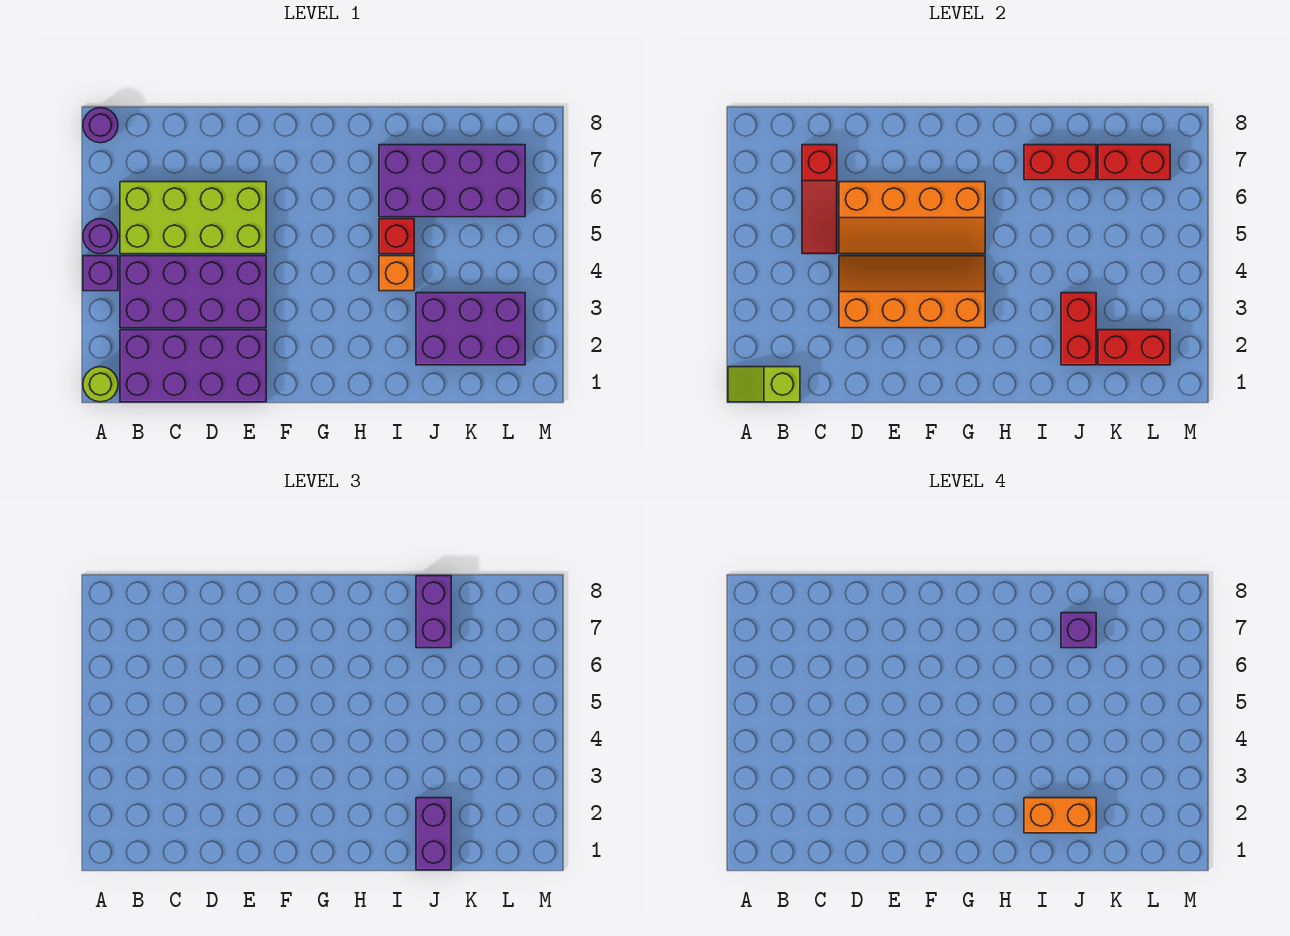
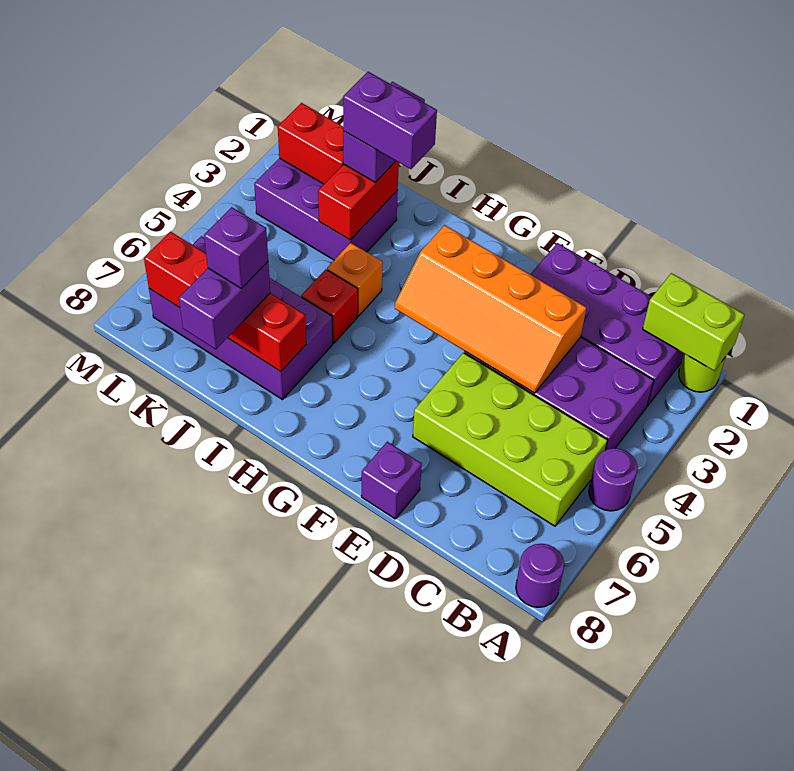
lime slope A1:B1 level 2 top B -> lime brick A1:B1 level 2
purple brick A4 level 1 -> purple brick E8 level 1
red slope C5:C7 level 2 top 7 -> none
orange slope D5:G6 level 2 top 6 -> none
orange brick I2:J2 level 4 -> purple brick I2:J2 level 4

